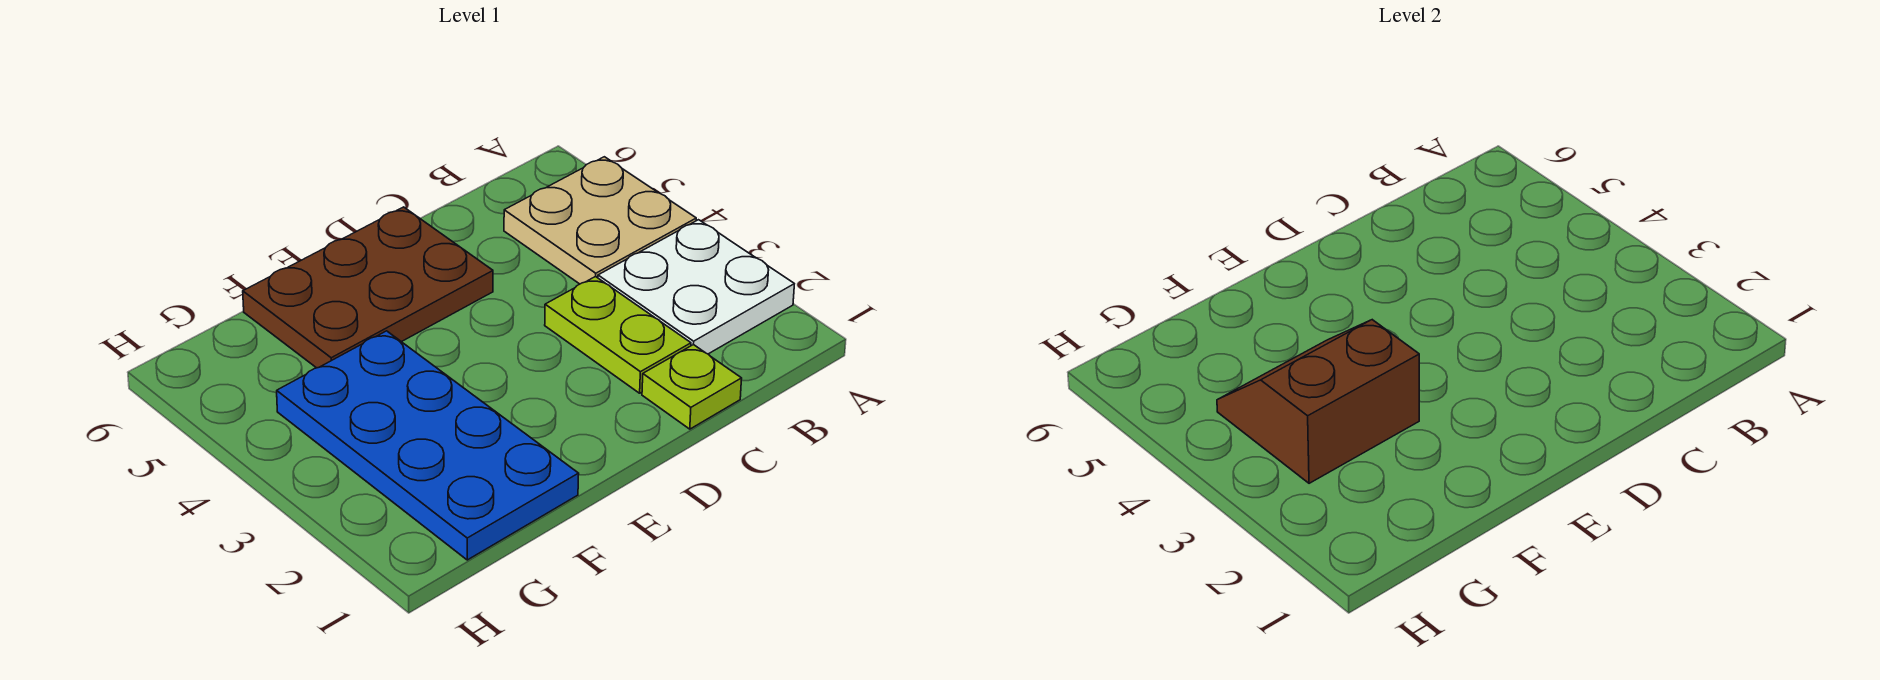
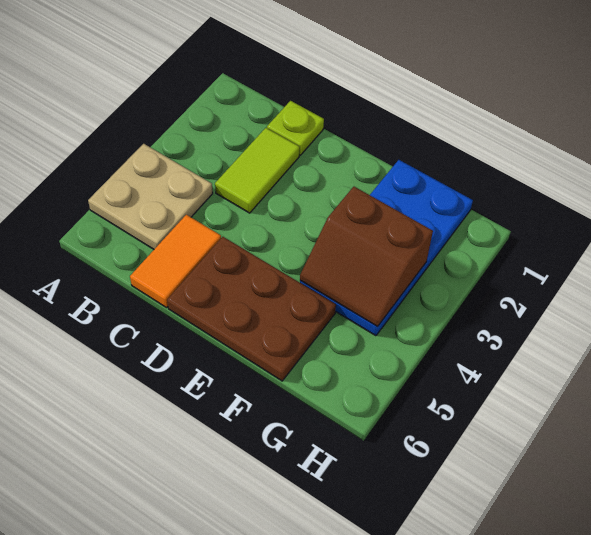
white plate A2:B3 level 1 -> none
lime plate C2:C3 level 1 -> lime tile C2:C3 level 1
none -> orange tile C5:C6 level 1

